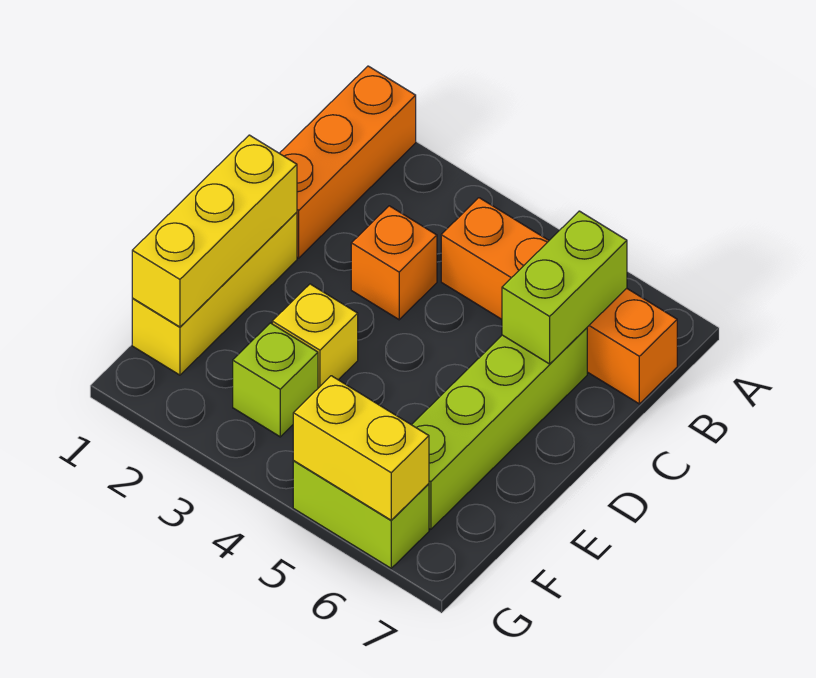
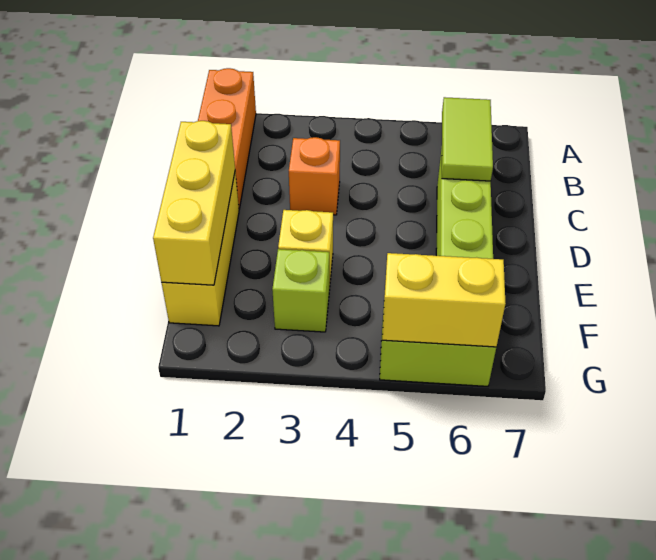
orange brick B4:B7 level 1 -> none
lime brick B6:C6 level 2 -> lime tile B6:C6 level 2

